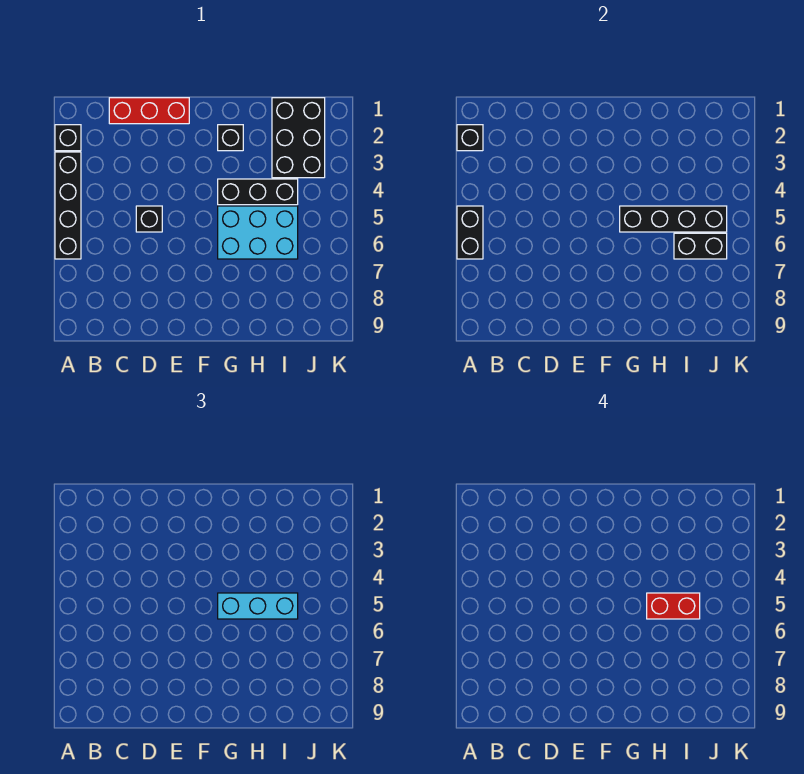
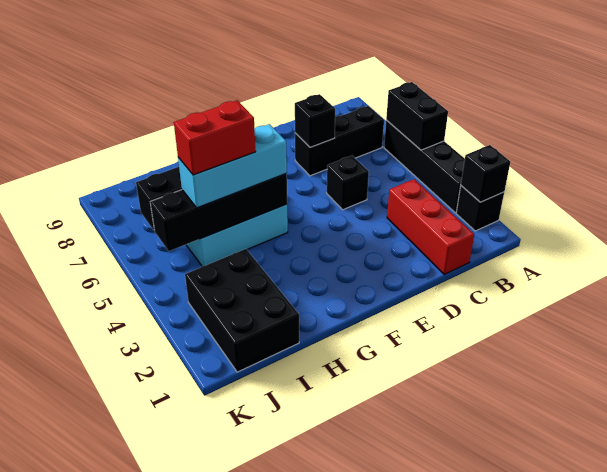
red brick C1:E1 level 1 -> red brick C1:C3 level 1
black brick G2 level 1 -> black brick D7 level 2
black brick G4:I4 level 1 -> black brick B7:D7 level 1

